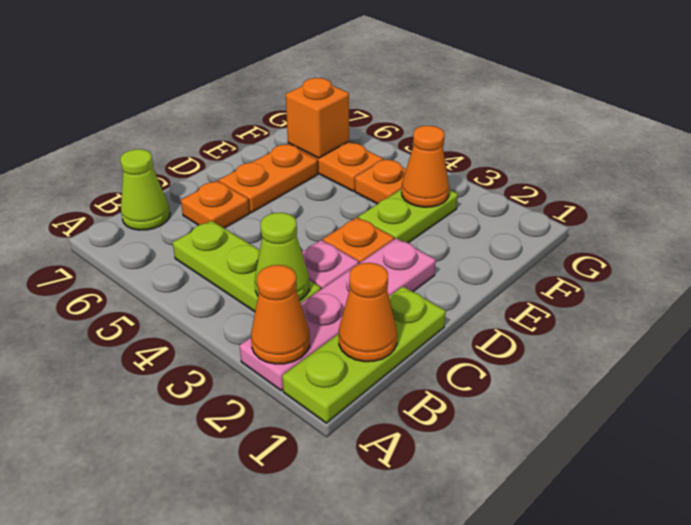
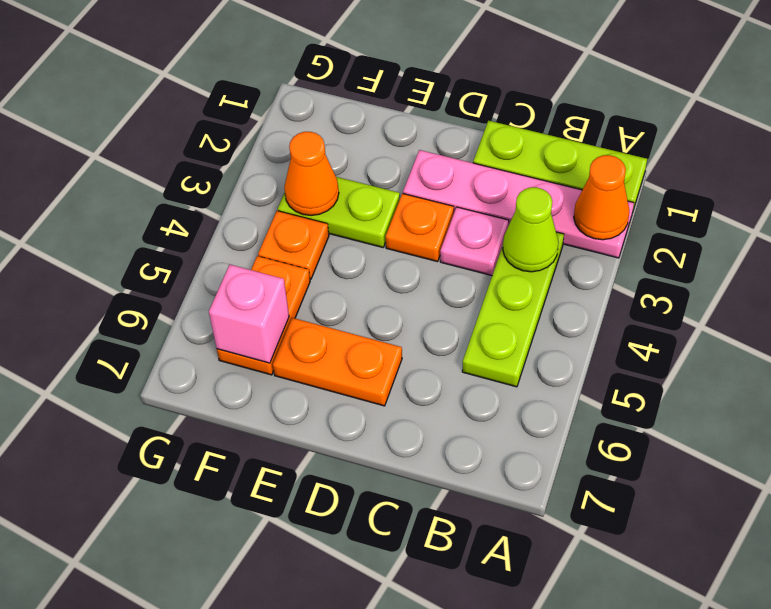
orange cone B1 level 2 -> none
lime cone B7 level 1 -> none
orange plate C6 level 1 -> none
orange brick F6 level 2 -> pink brick F6 level 2

